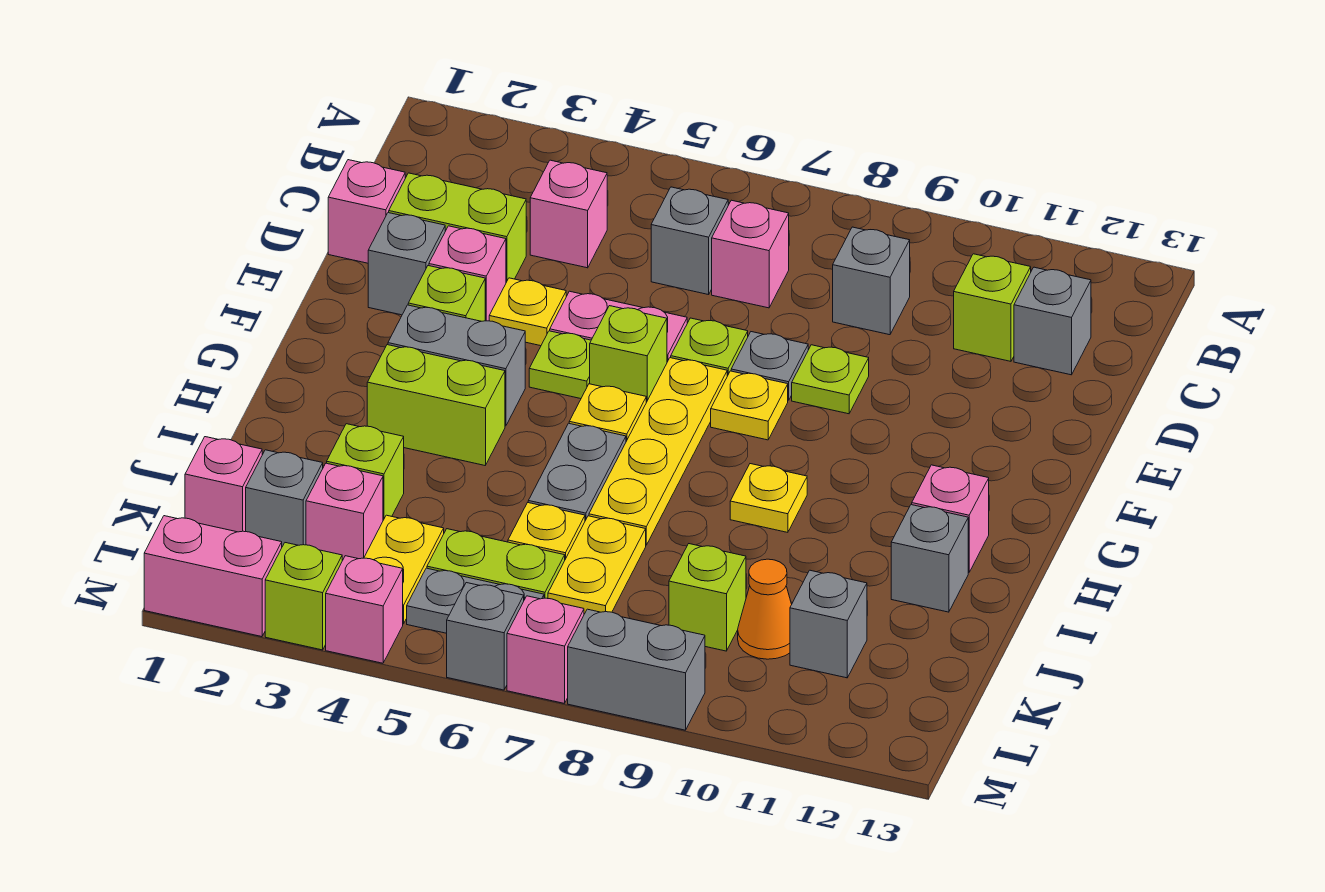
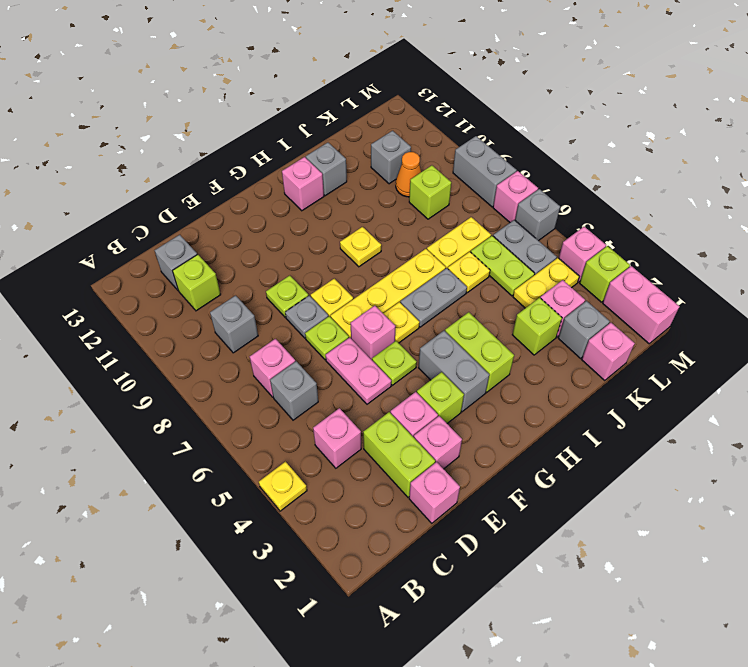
grey brick E2 level 1 -> pink brick E2 level 1
yellow plate E4 level 1 -> yellow plate A4 level 1
lime brick F6 level 1 -> pink brick F6 level 1

